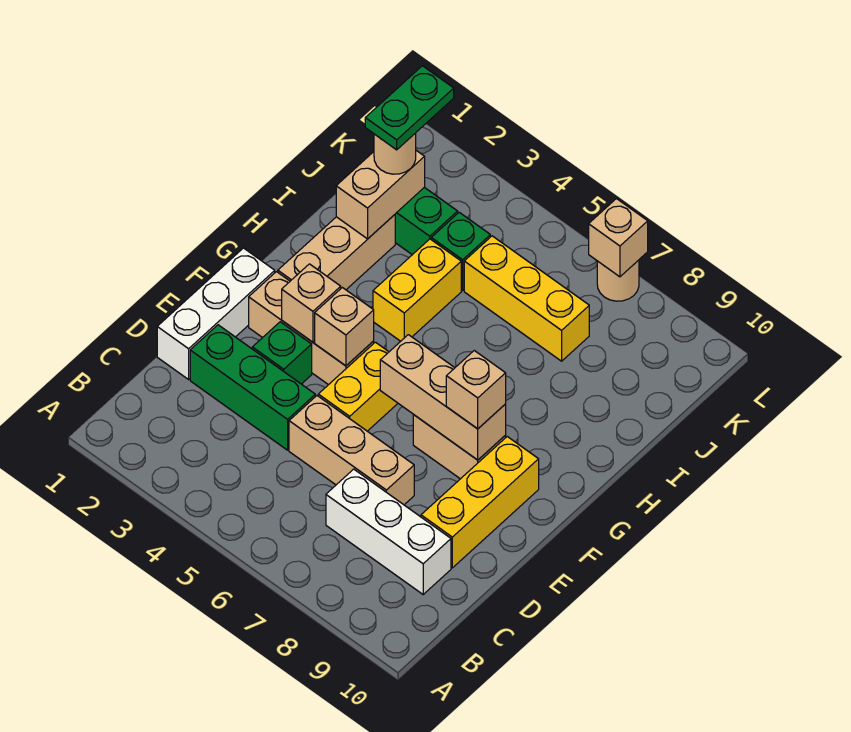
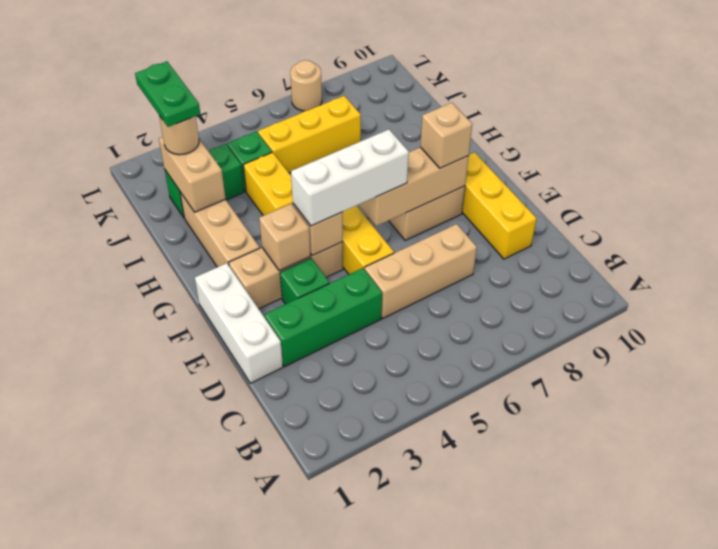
white brick C7:C9 level 1 -> white brick F4:F6 level 3
tan brick L7 level 2 -> none

